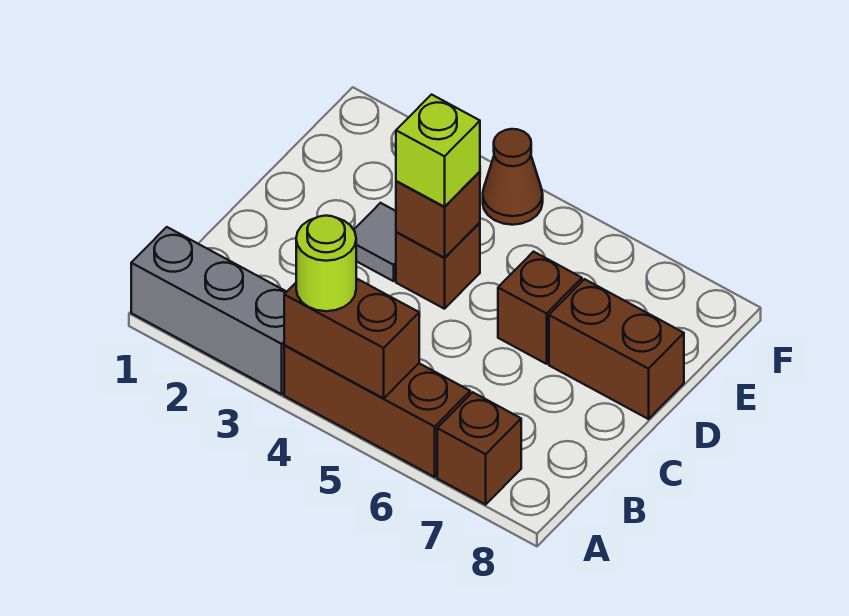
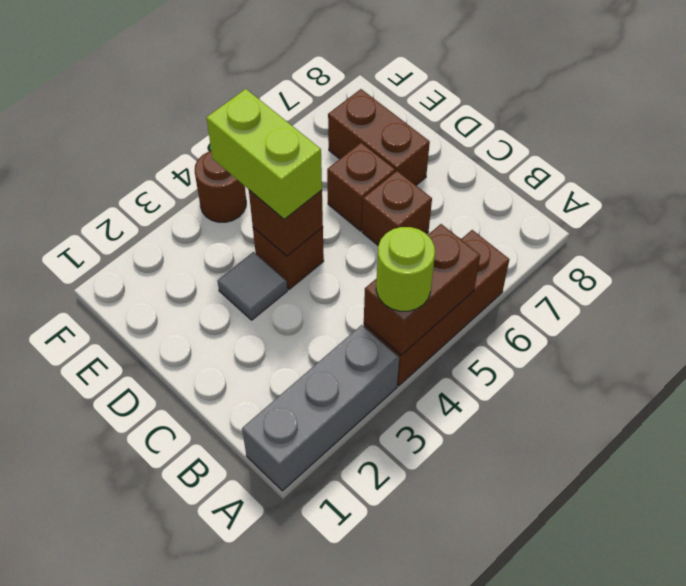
brown brick A7 level 1 -> brown brick C6 level 1
lime brick D4 level 3 -> lime brick D4:E4 level 3
brown brick D7:D8 level 1 -> brown brick D7:E7 level 1
brown cone F4 level 1 -> brown round brick F4 level 1

